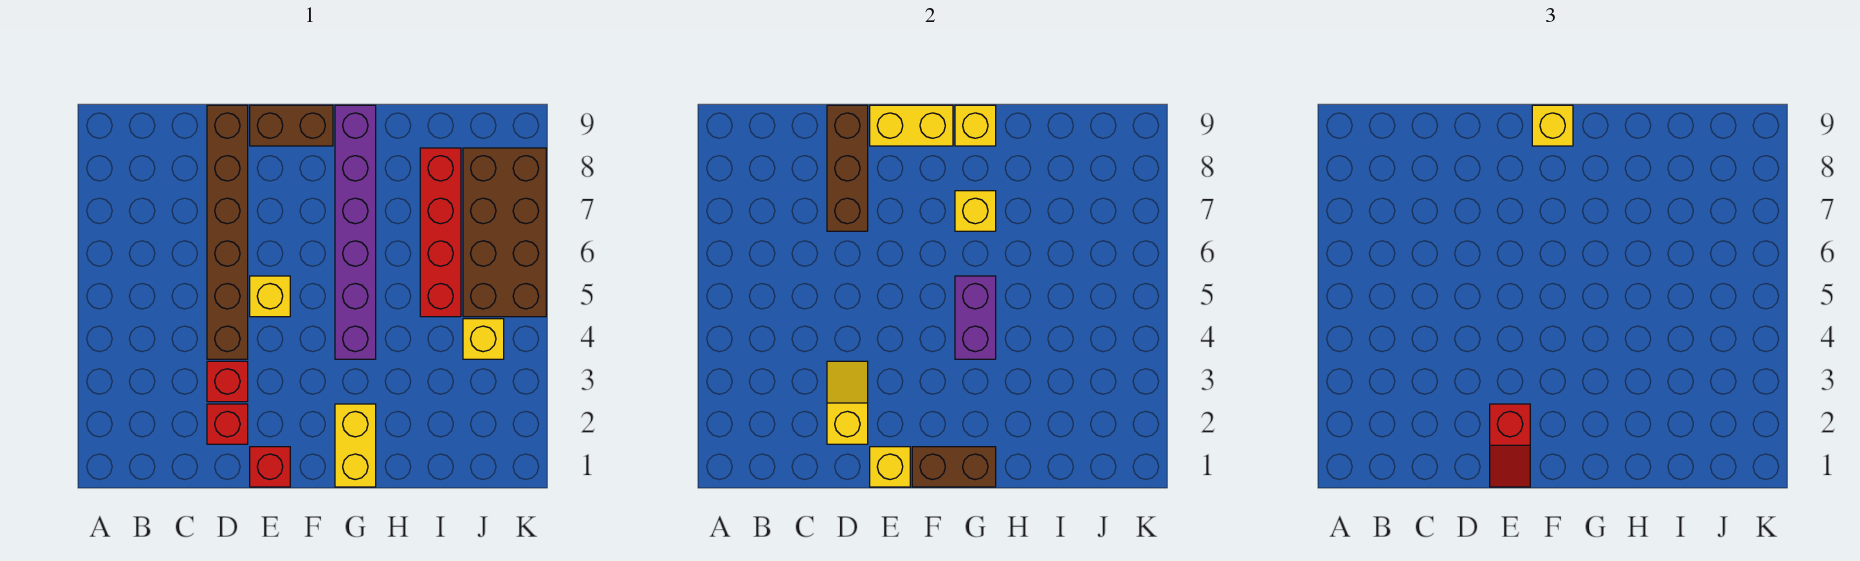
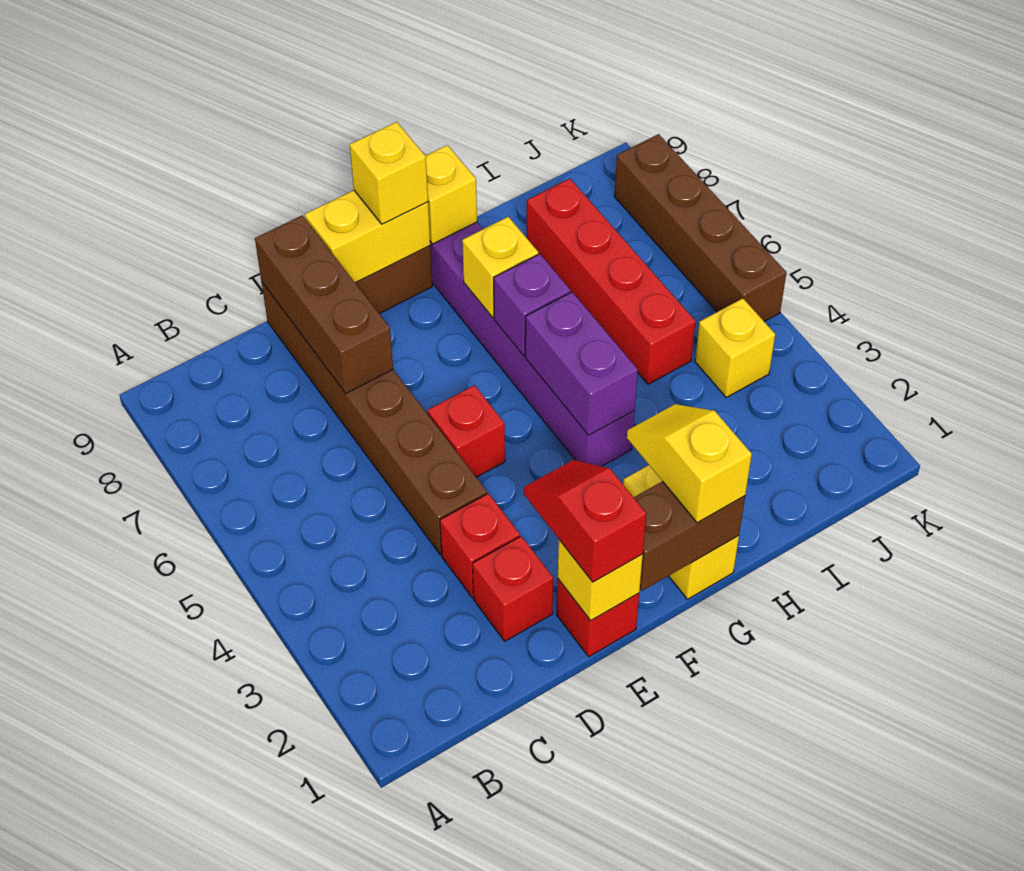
yellow slope D2:D3 level 2 top 2 -> yellow slope G1:G2 level 3 top 1
red slope E1:E2 level 3 top 2 -> red slope E1:E2 level 3 top 1
yellow brick E5 level 1 -> red brick E5 level 1
none -> purple brick G6 level 2
brown brick J5:K8 level 1 -> brown brick K5:K8 level 1

